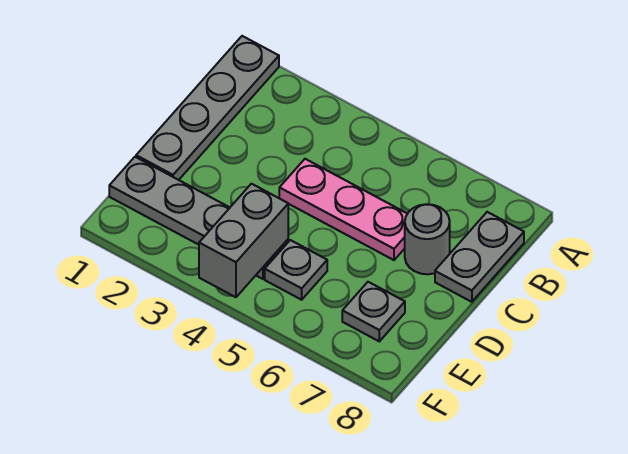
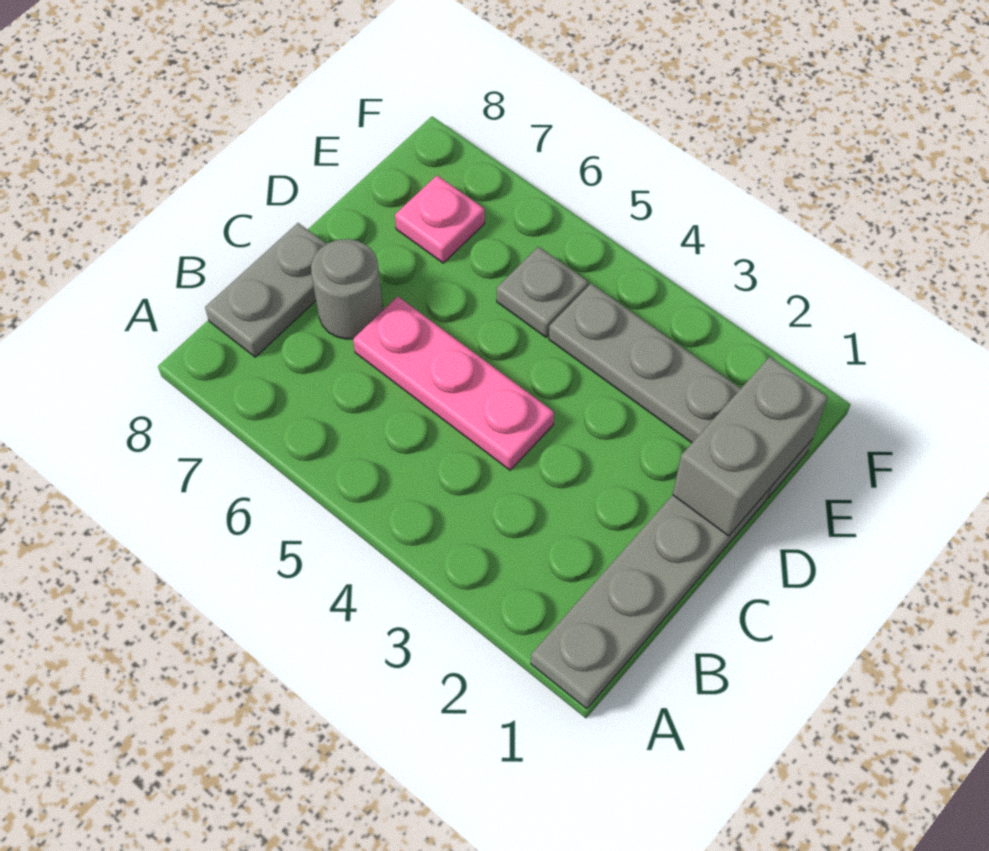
grey brick E4:F4 level 2 -> grey brick D1:E1 level 2
grey plate E7 level 1 -> pink plate E7 level 1

